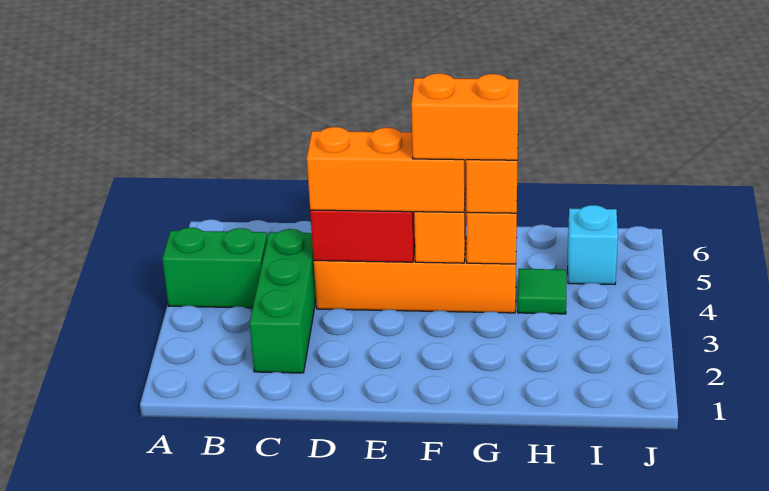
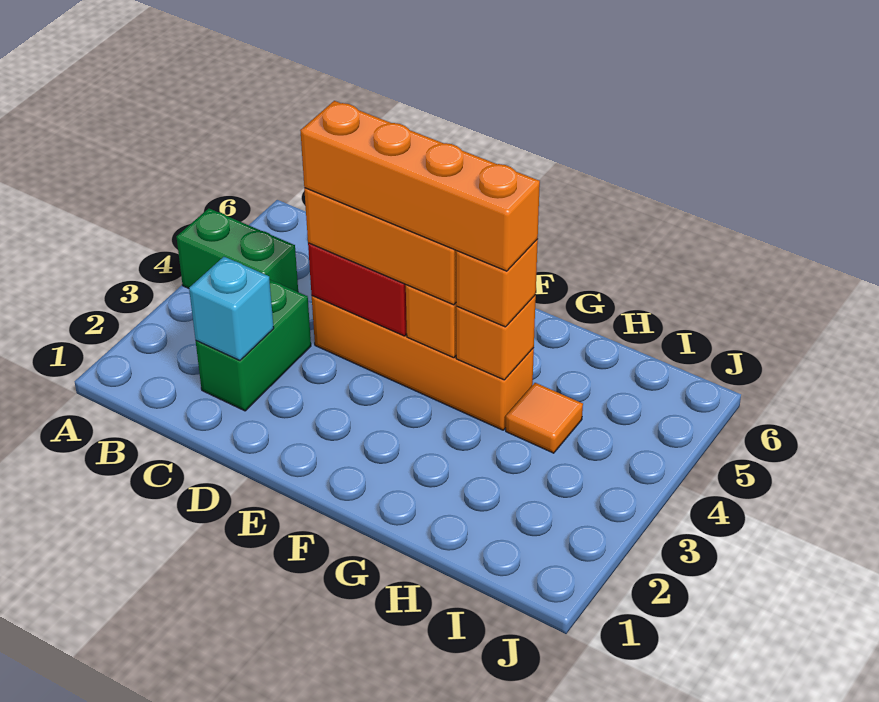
green brick C2:C4 level 1 -> green brick C2:C3 level 1
orange brick F4:G4 level 4 -> orange brick D4:G4 level 4
green tile H4 level 1 -> orange tile H4 level 1
cyan brick I5 level 1 -> cyan brick C2 level 2

